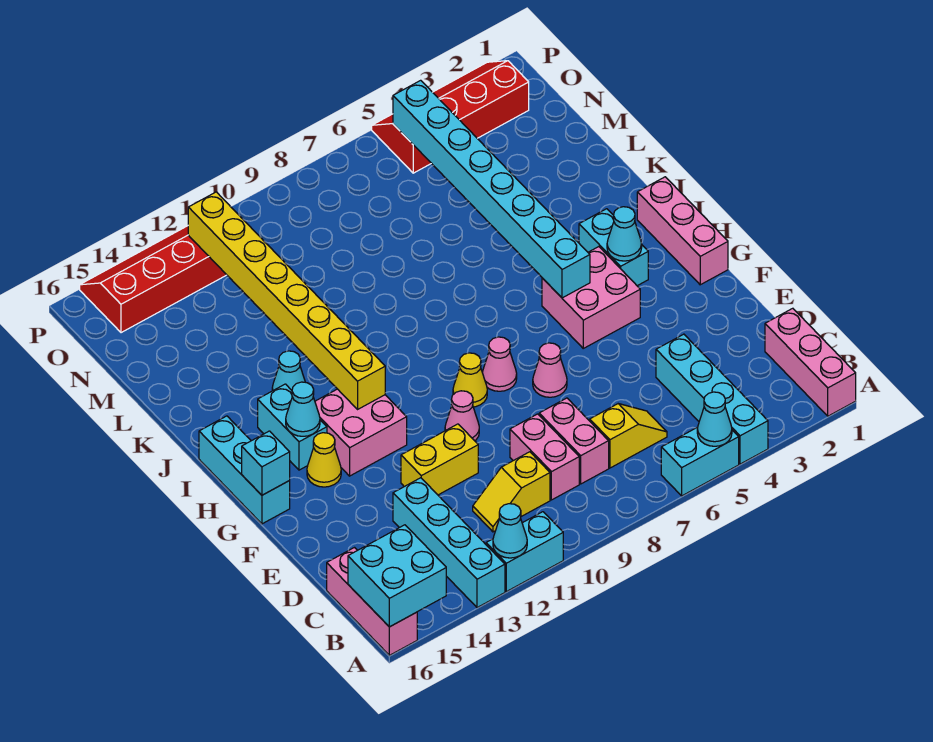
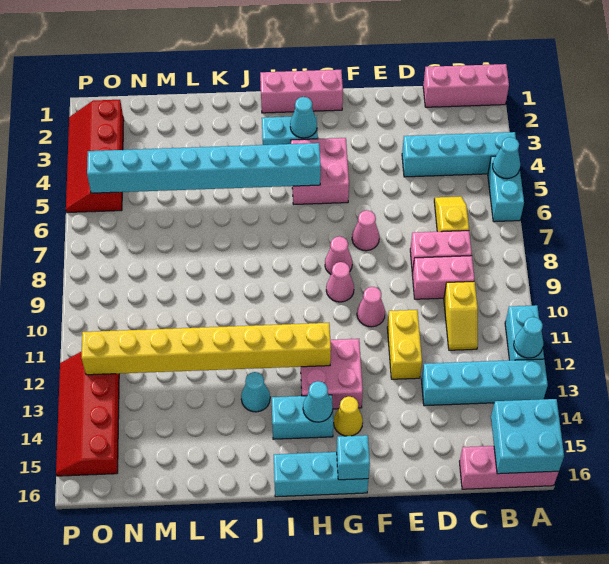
yellow cone G9 level 1 -> pink cone G9 level 1

